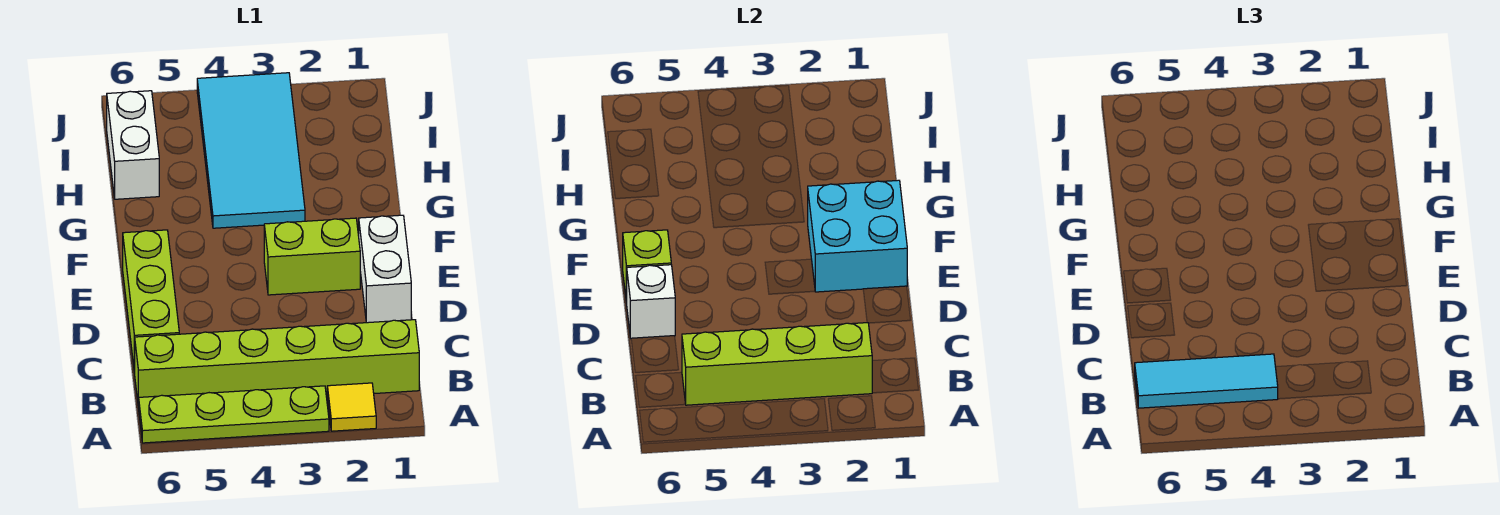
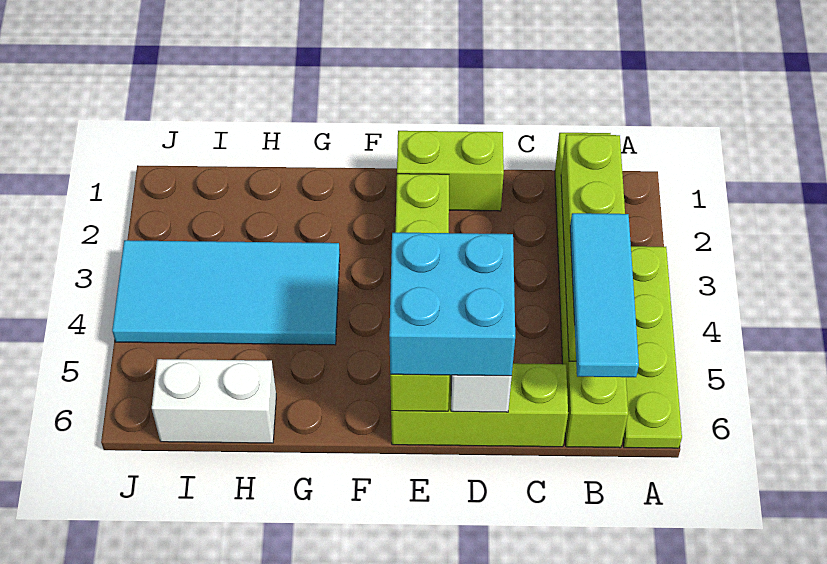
yellow tile A2 level 1 -> none
white brick D1:E1 level 1 -> lime brick D1:E1 level 1
cyan brick E1:F2 level 2 -> cyan brick D5:E6 level 3

